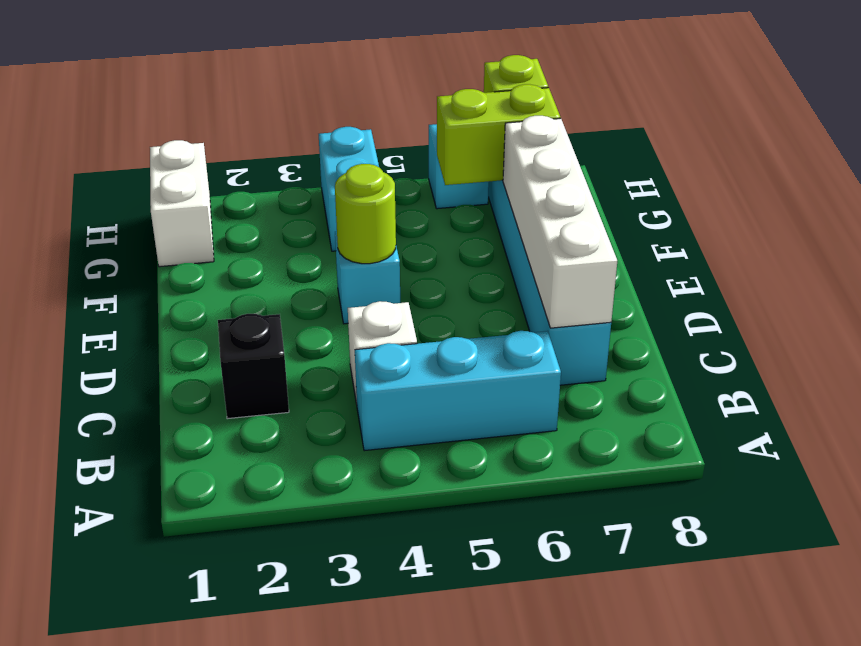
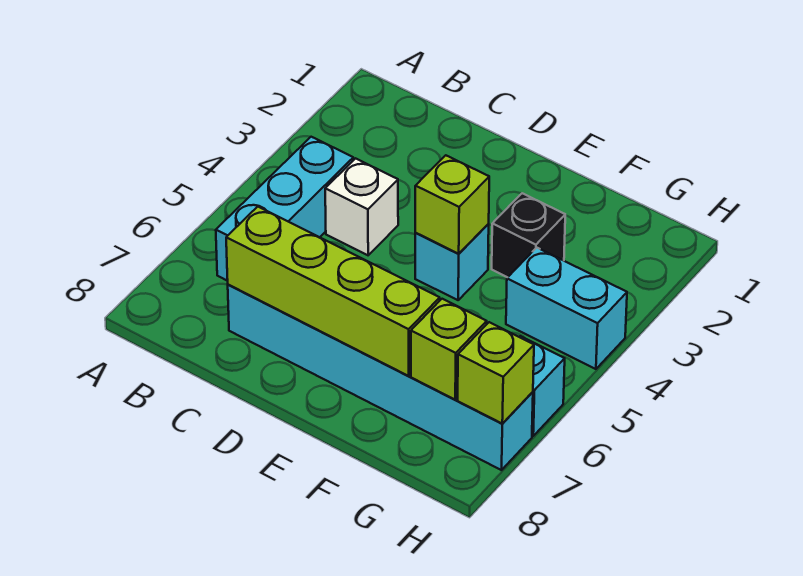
black brick C2 level 1 -> black brick F3 level 1
white brick C7:F7 level 2 -> lime brick C7:F7 level 2
lime round brick E4 level 2 -> lime brick E4 level 2
white brick G1:H1 level 1 -> none
lime brick G6:G7 level 2 -> lime brick G7 level 2

